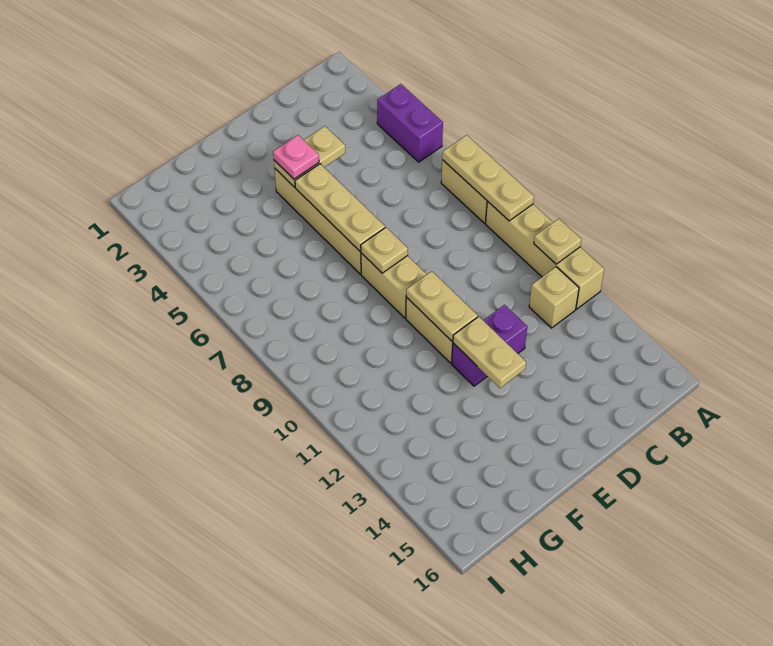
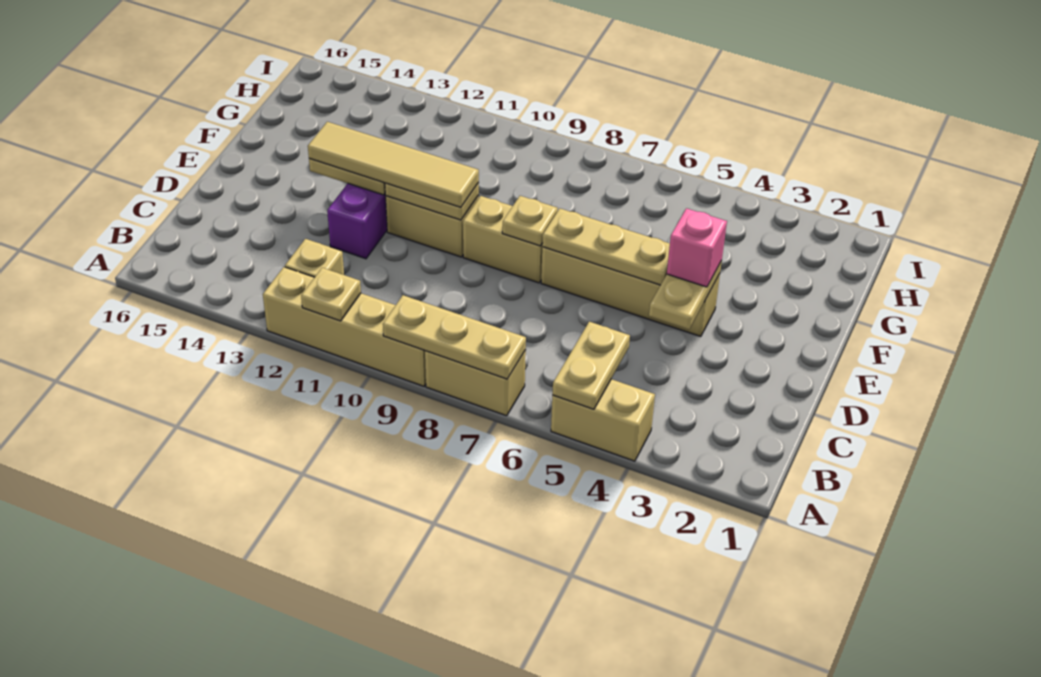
purple brick A4:A5 level 1 -> tan brick A4:A5 level 1
none -> tan plate A5:B5 level 2
pink plate E4 level 3 -> pink brick E4 level 3
none -> tan tile E10:E13 level 3

